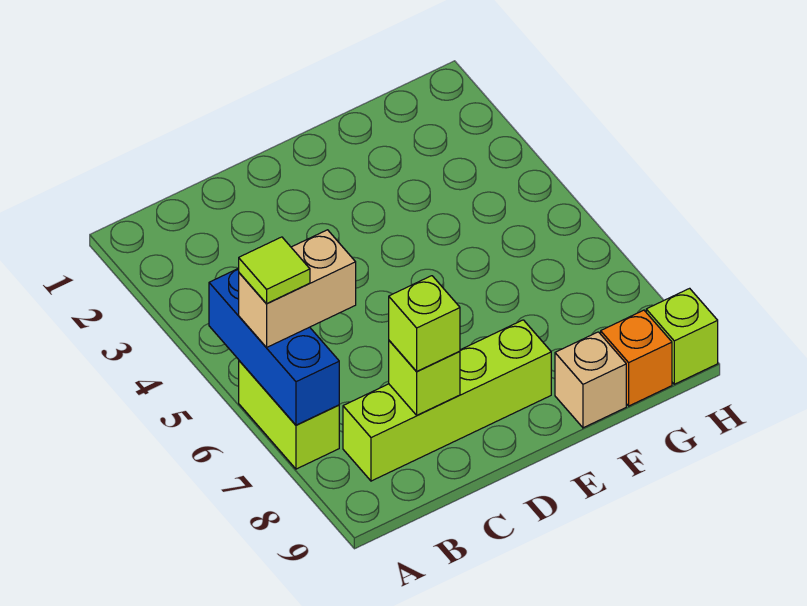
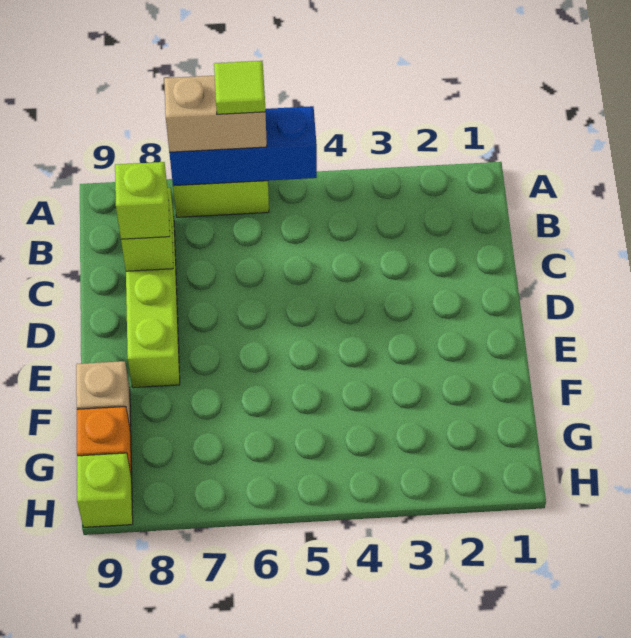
tan brick A6:B6 level 3 -> tan brick A6:A7 level 3

